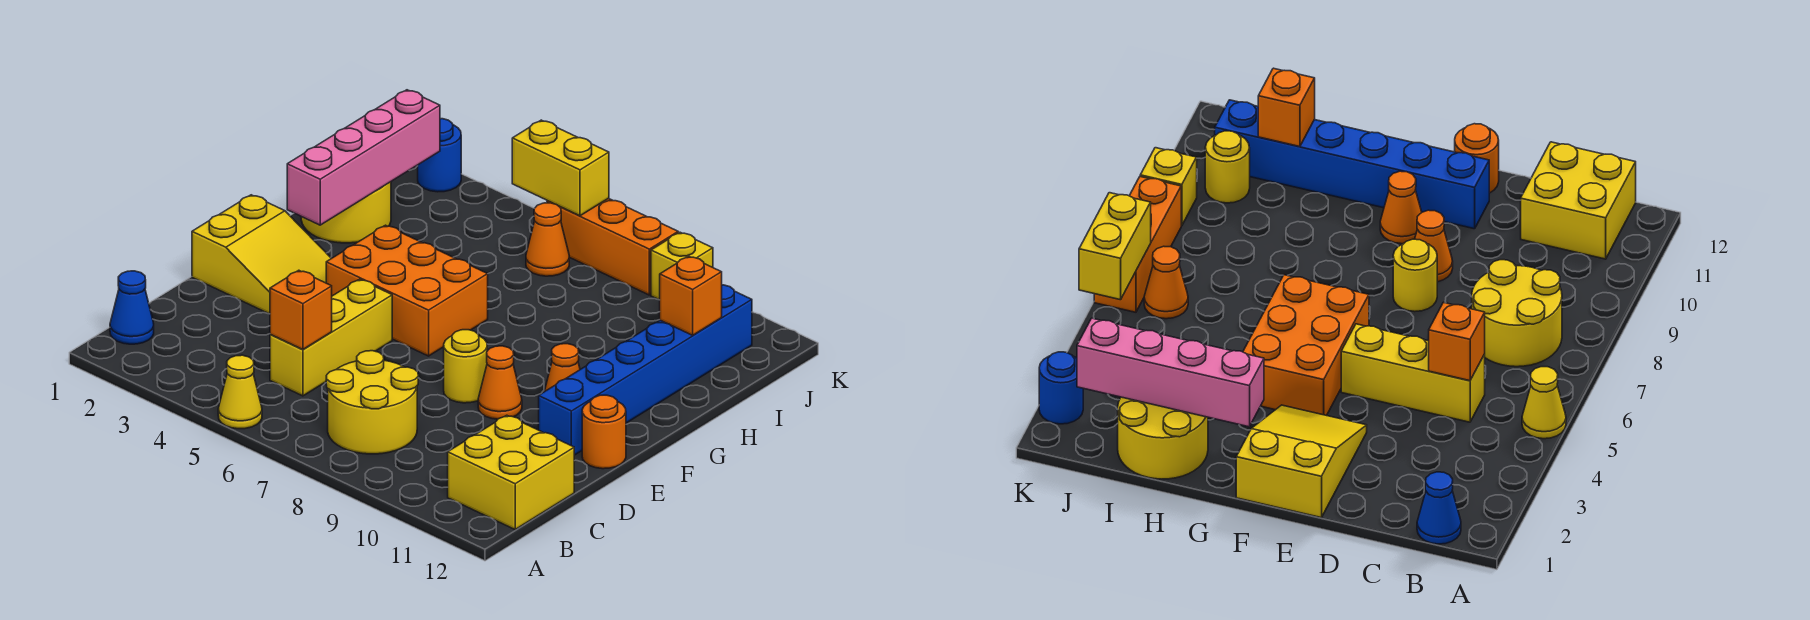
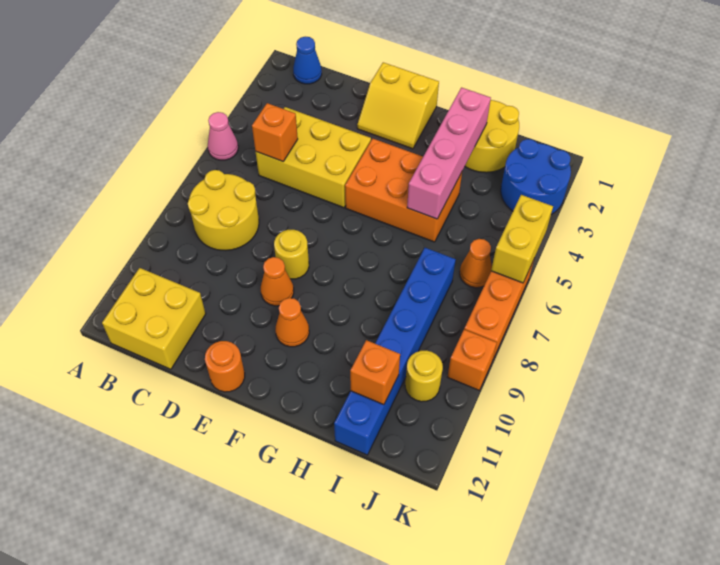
yellow cone A5 level 1 -> pink cone A5 level 1
yellow brick C5:E5 level 1 -> yellow brick C4:E5 level 1
yellow slope E1:F3 level 1 top 1 -> yellow slope E1:F2 level 1 top 1
blue brick E11:J11 level 1 -> blue brick I7:I12 level 1
orange brick F4:G6 level 1 -> orange brick F4:H5 level 1
pink brick G2:J2 level 2 -> pink brick H2:H5 level 2
blue round brick K2 level 1 -> blue round brick J2:K3 level 1
yellow brick K9 level 1 -> orange brick K9 level 1

